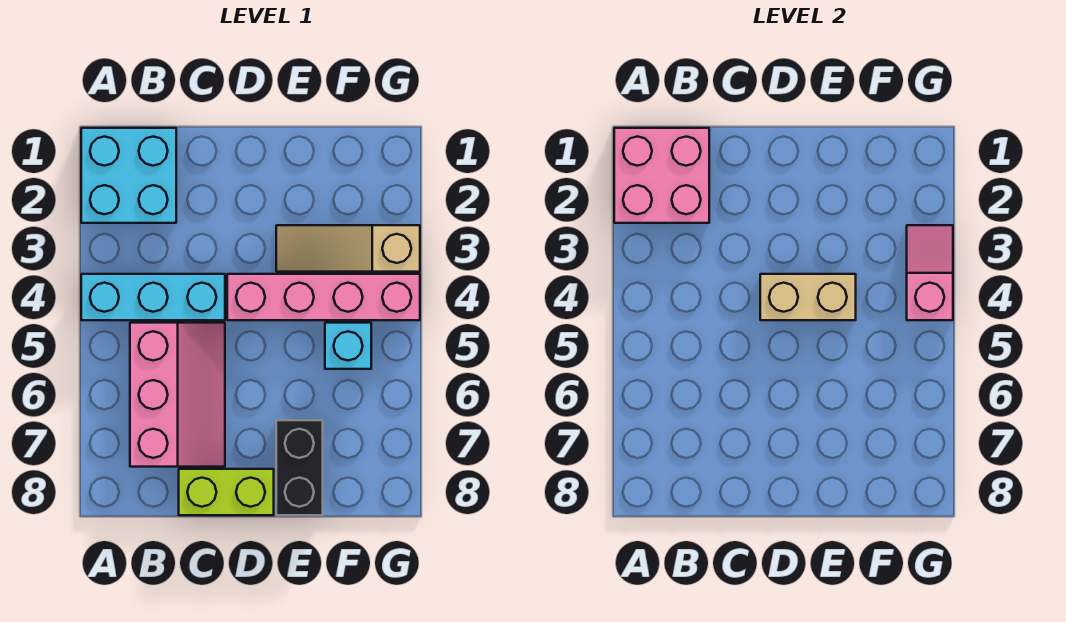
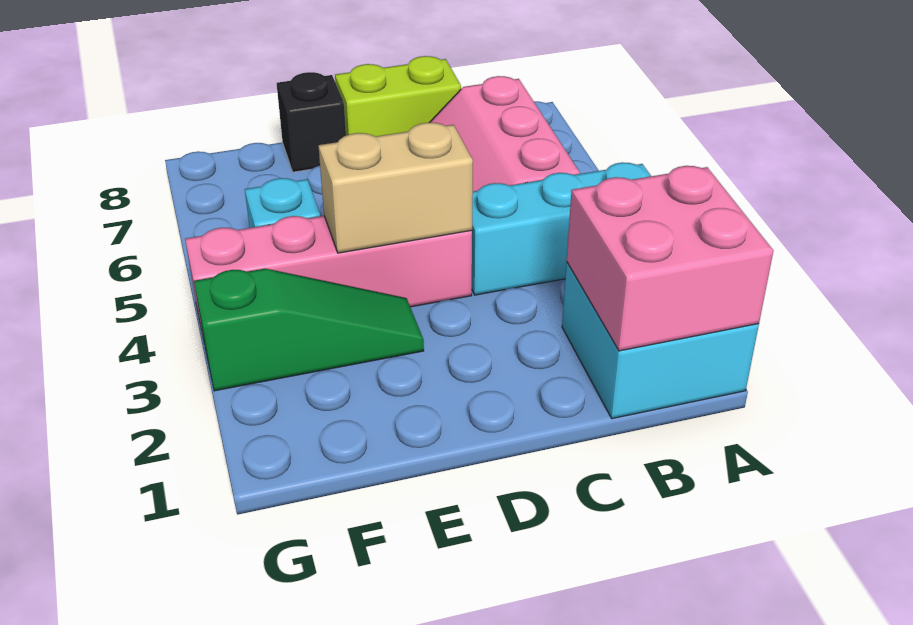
tan slope E3:G3 level 1 top G -> green slope E3:G3 level 1 top G
black brick E7:E8 level 1 -> black brick E8 level 1
pink slope G3:G4 level 2 top 4 -> none

